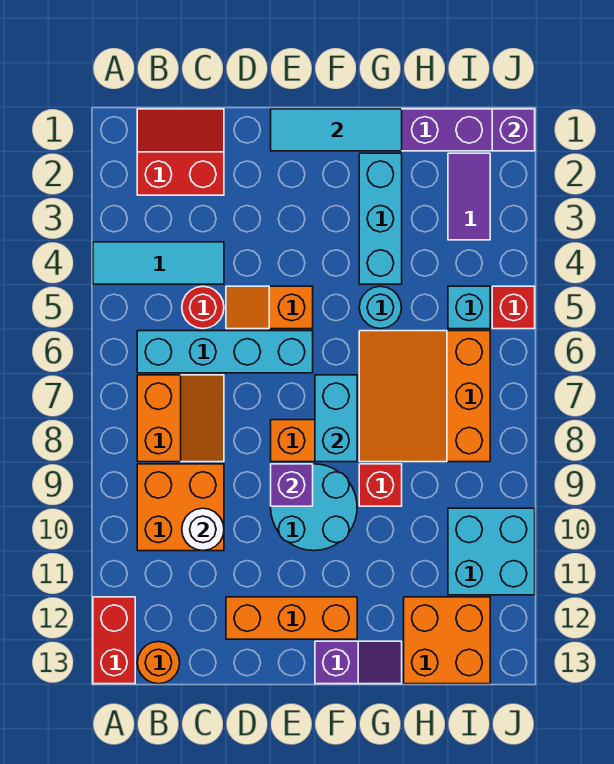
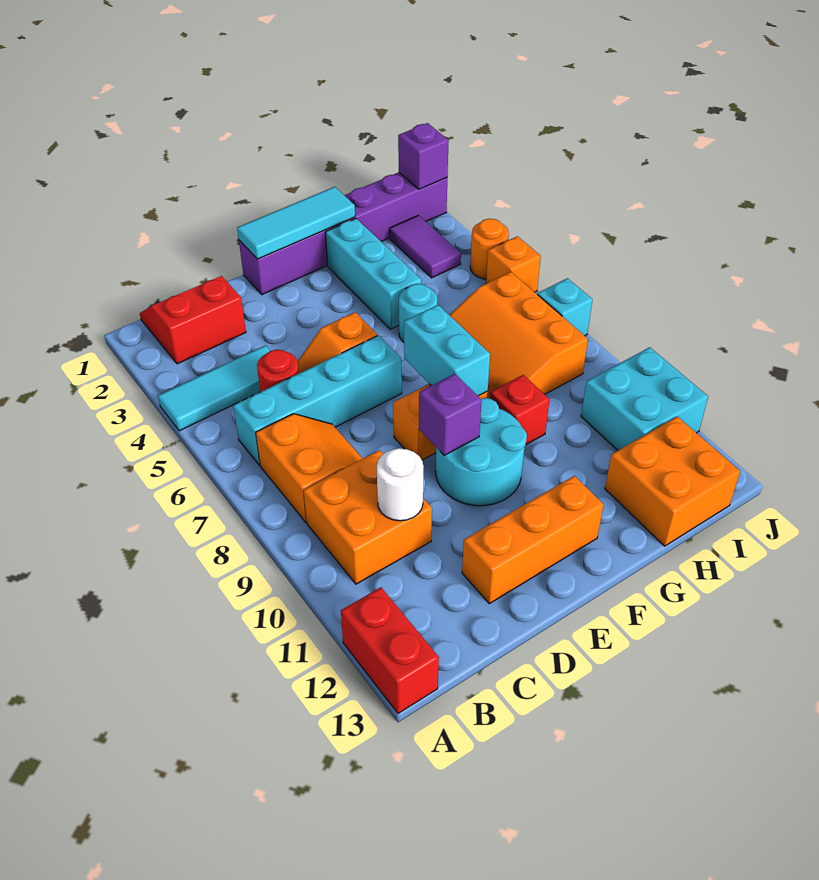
orange round brick B13 level 1 -> orange round brick J4 level 1
purple slope F13:G13 level 1 top F -> none
cyan brick I5 level 1 -> cyan brick J7 level 1
red brick J5 level 1 -> orange brick J5 level 1

